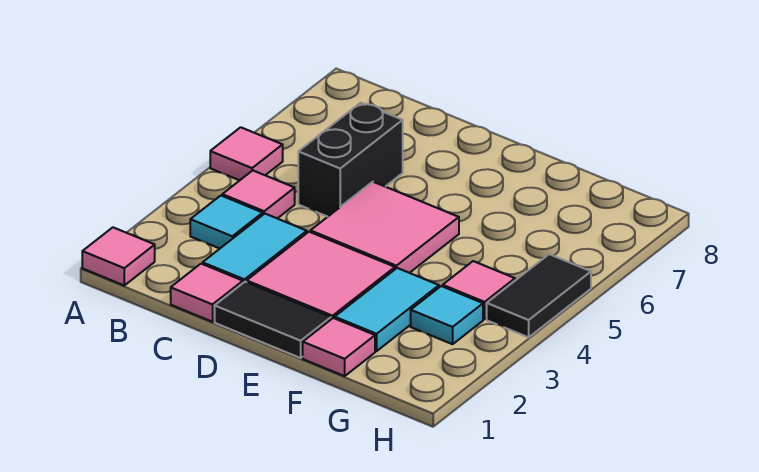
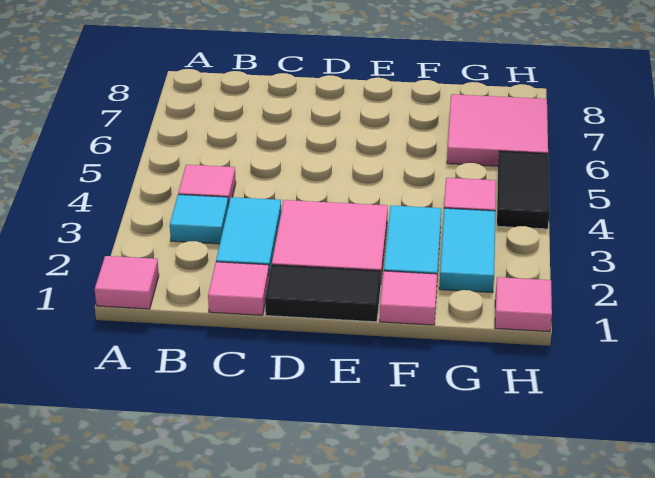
pink tile A5 level 1 -> pink tile H1 level 1
black brick C5:C6 level 1 -> none
pink tile D4:E5 level 1 -> pink tile G6:H7 level 1
cyan tile G3 level 1 -> cyan tile G2:G3 level 1

